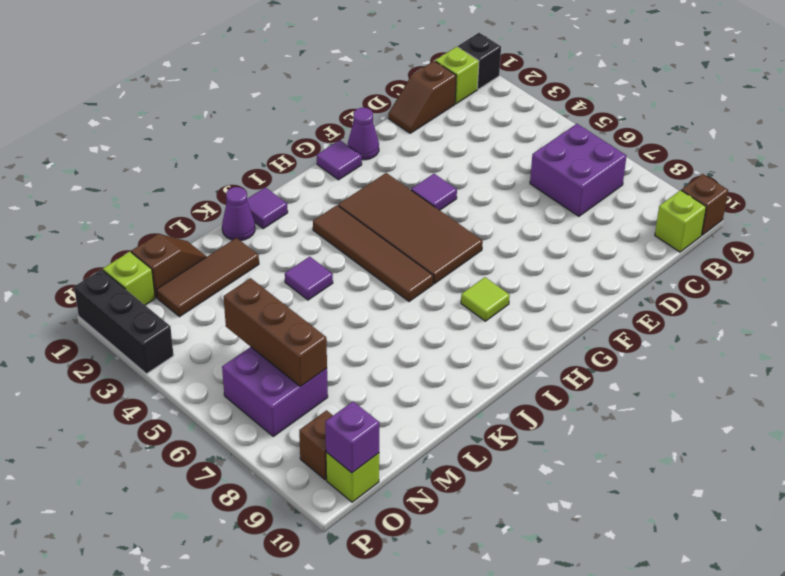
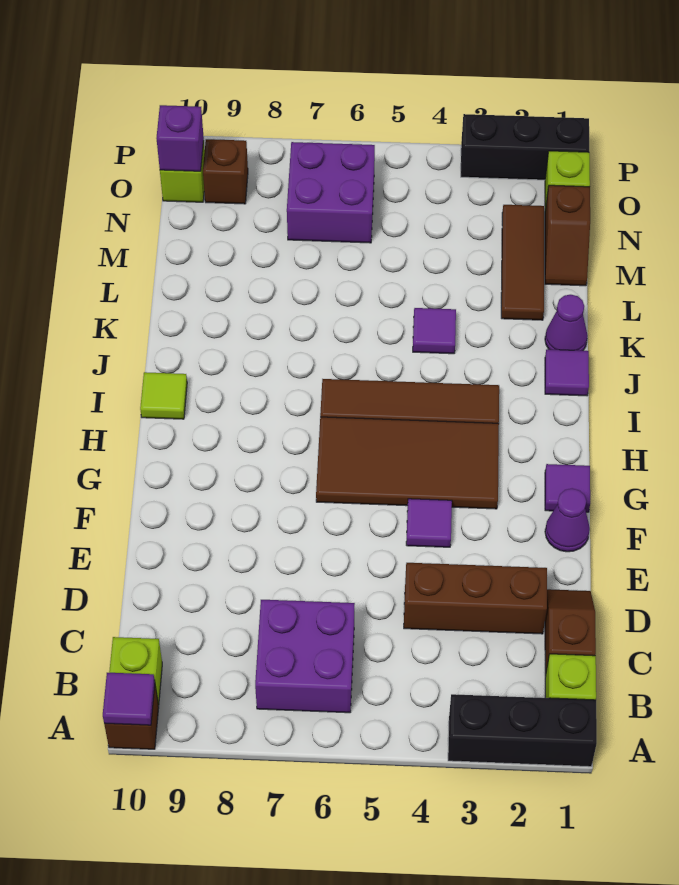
black brick A1 level 1 -> black brick A1:A3 level 1
none -> purple tile A10 level 2
lime tile H8 level 1 -> lime tile I10 level 1
brown brick N5:N7 level 2 -> brown brick D2:D4 level 1

